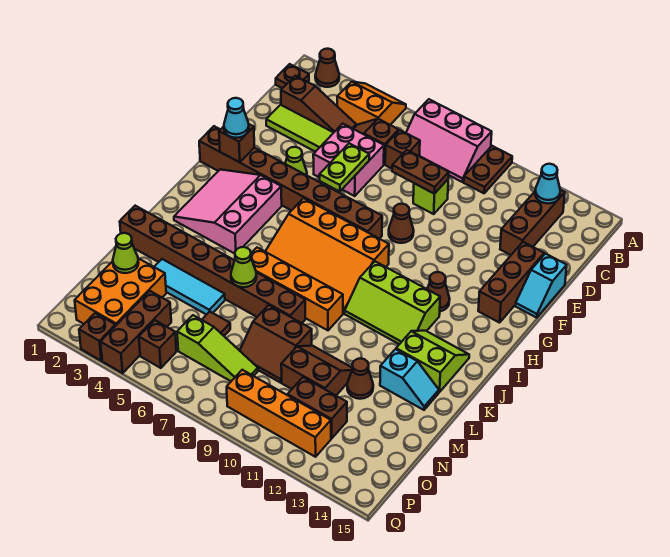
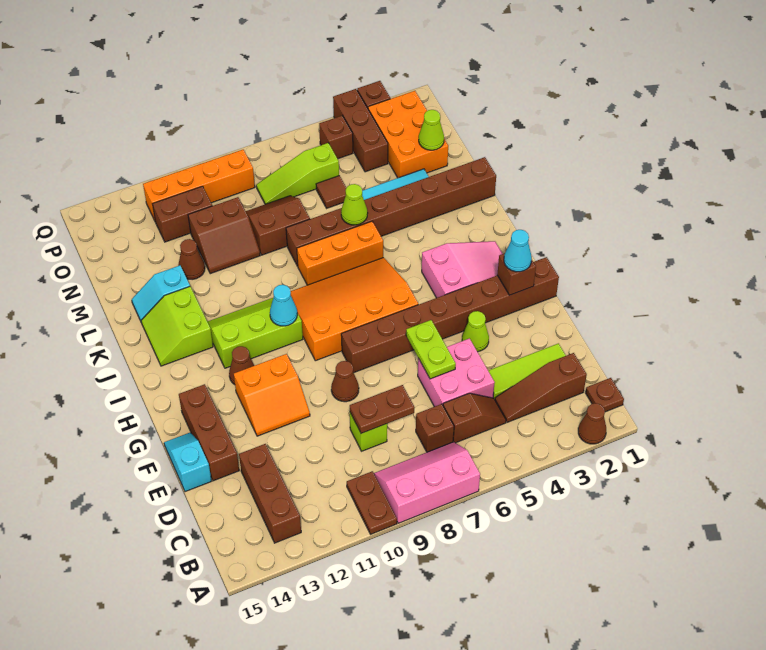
orange slope A4:B5 level 1 top B -> orange slope F11:G12 level 1 top G
cyan cone B13 level 2 -> cyan cone I10 level 2
pink slope H2:J4 level 1 top 4 -> pink slope H2:I4 level 1 top 4
lime slope J13:K14 level 1 top K -> lime slope J13:K14 level 1 top 13
orange brick K6:K9 level 1 -> orange brick K6:K8 level 1

